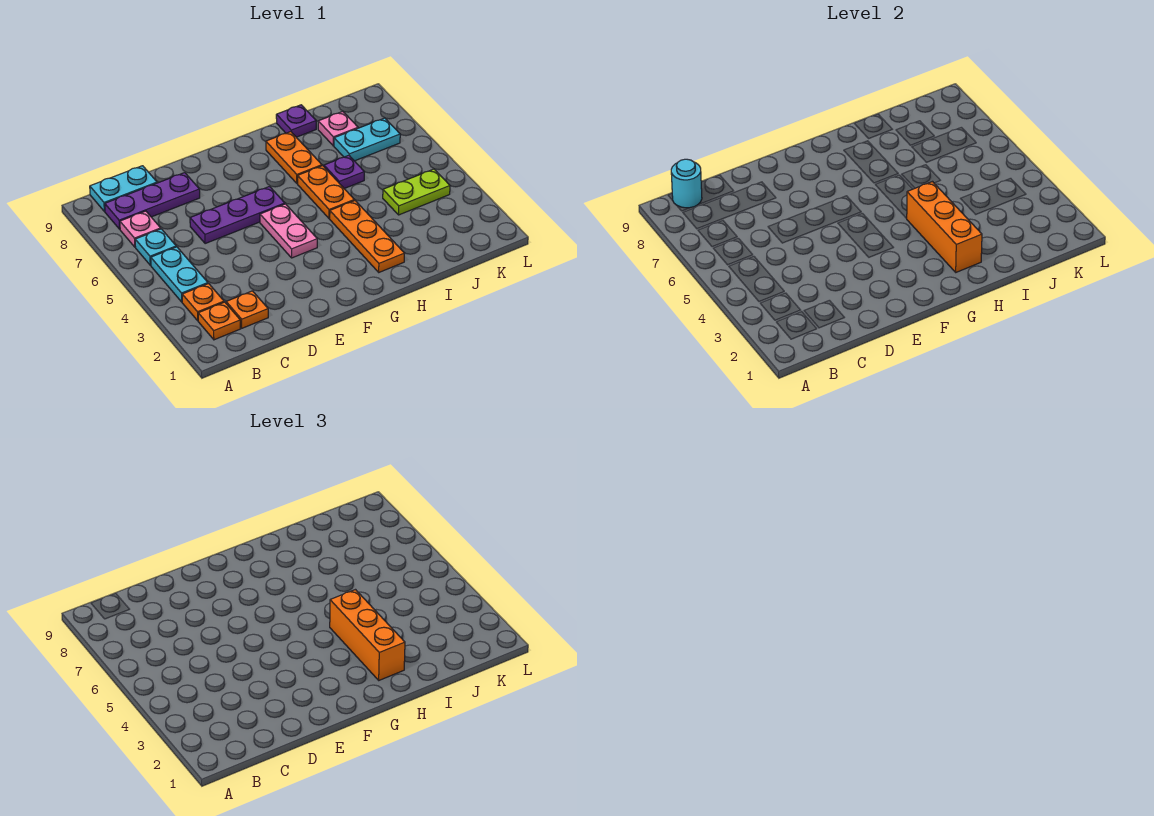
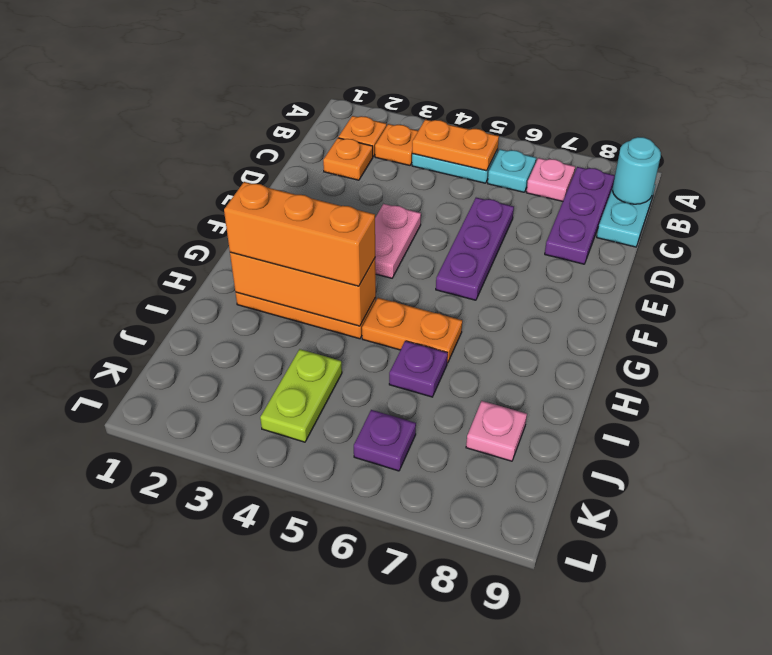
pink plate F4:F5 level 1 -> pink plate E4:F4 level 1
orange plate H7:H8 level 1 -> orange plate B4:B5 level 2
purple plate I9 level 1 -> purple plate K6 level 1
cyan plate J7:K7 level 1 -> none

